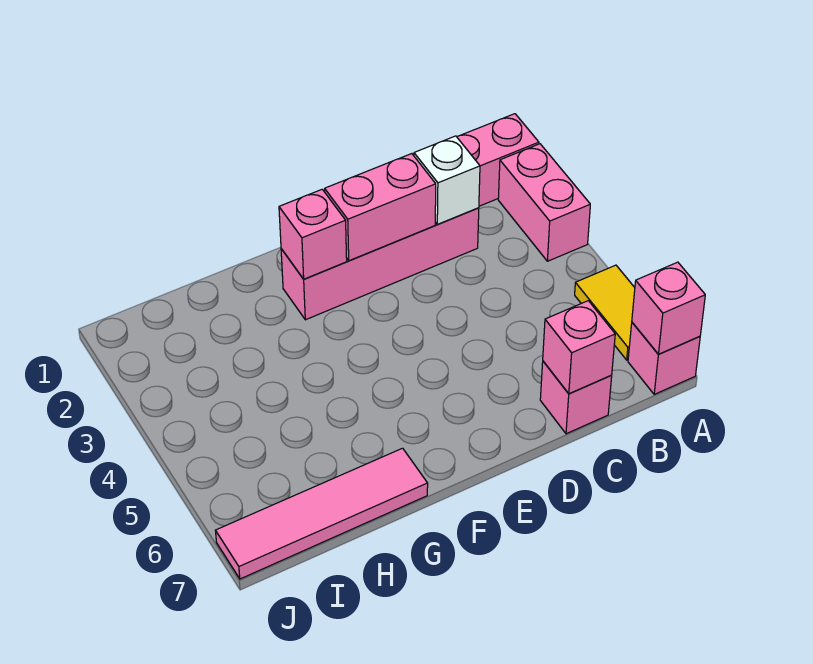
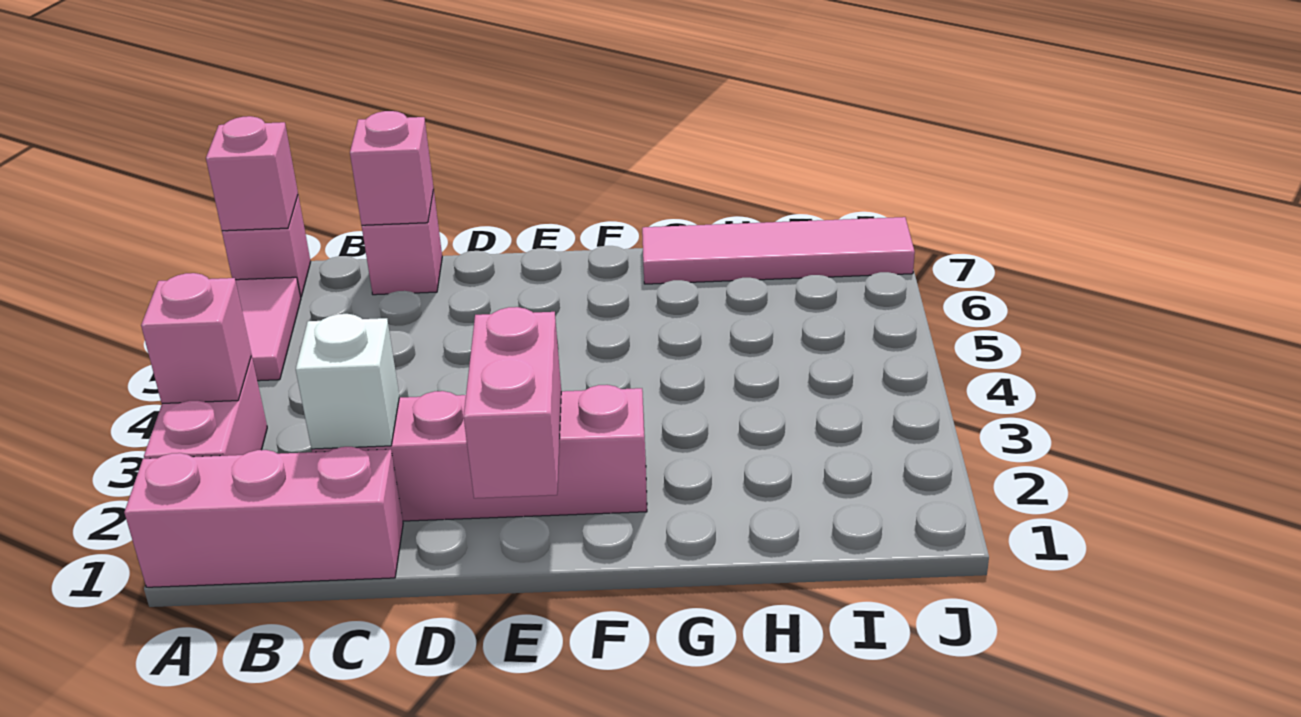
yellow tile A5:A6 level 1 -> pink tile A5:A6 level 1
pink brick D2:E2 level 2 -> pink brick E1:E2 level 2
pink brick F2 level 2 -> pink brick A3 level 2

